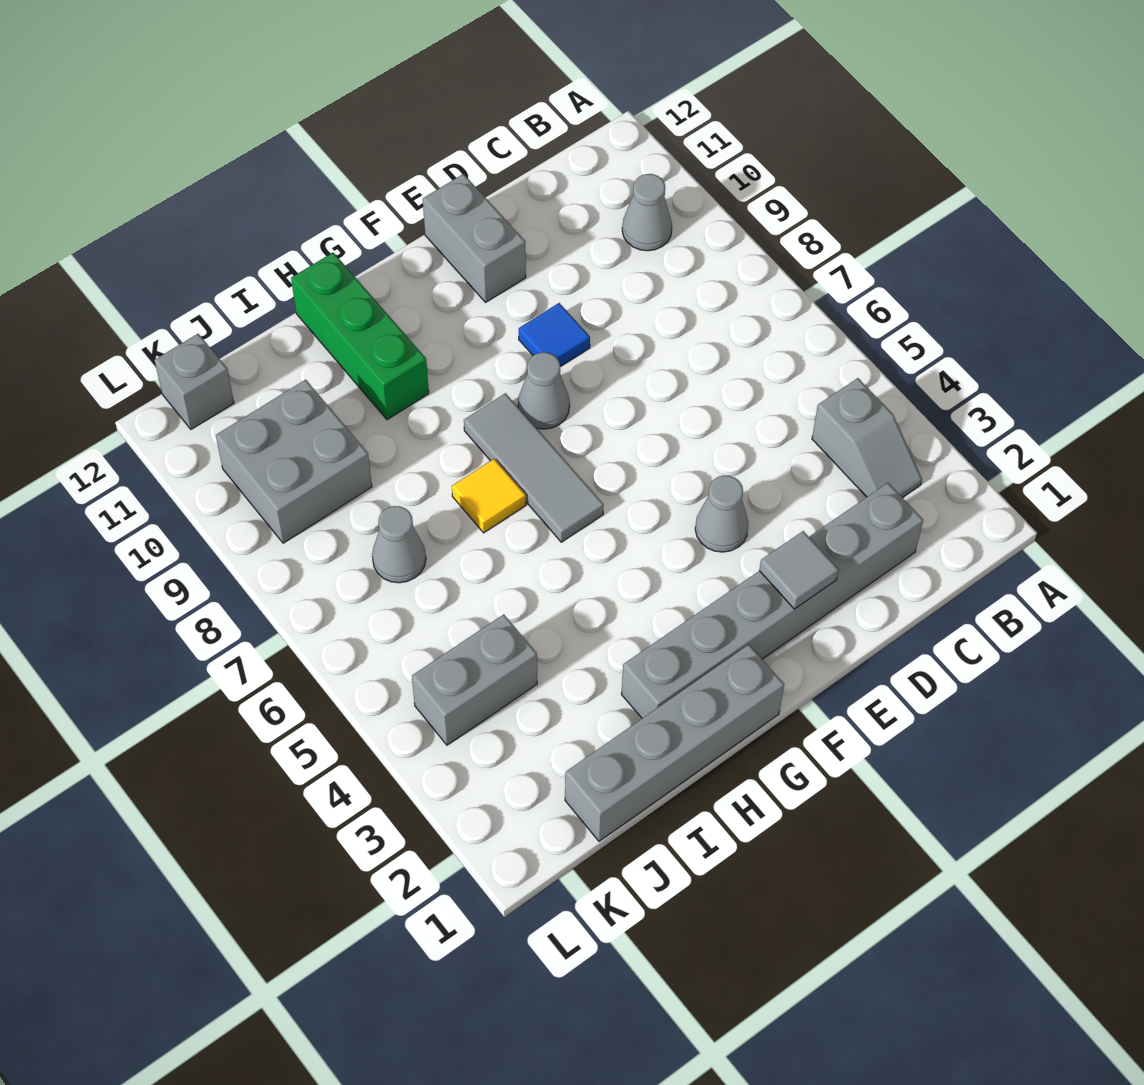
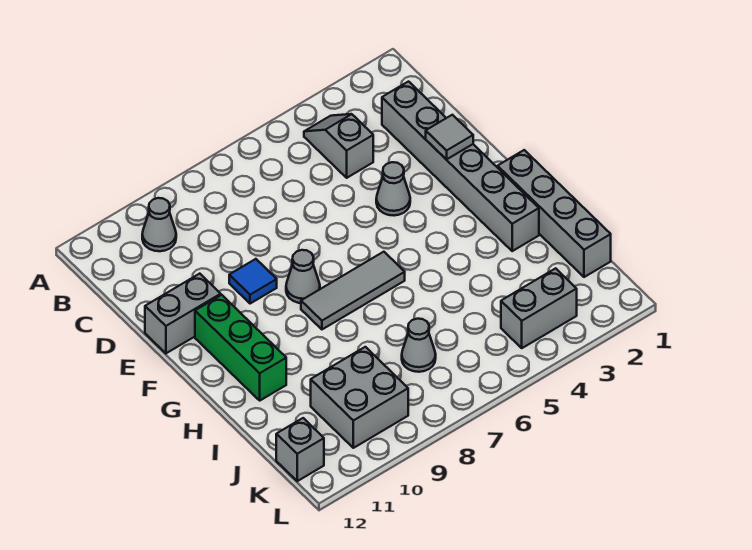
grey slope B3:B4 level 1 top 4 -> grey slope B4:C4 level 1 top C
yellow tile H7 level 1 -> none
green brick H10:H12 level 1 -> green brick F11:H11 level 1
grey brick J4:K4 level 1 -> grey brick K3:K4 level 1

